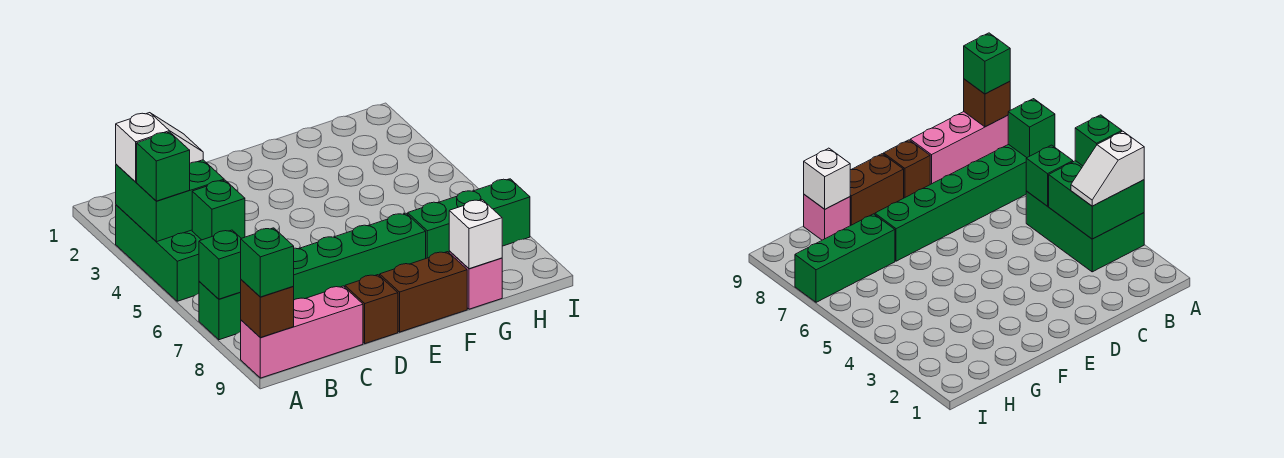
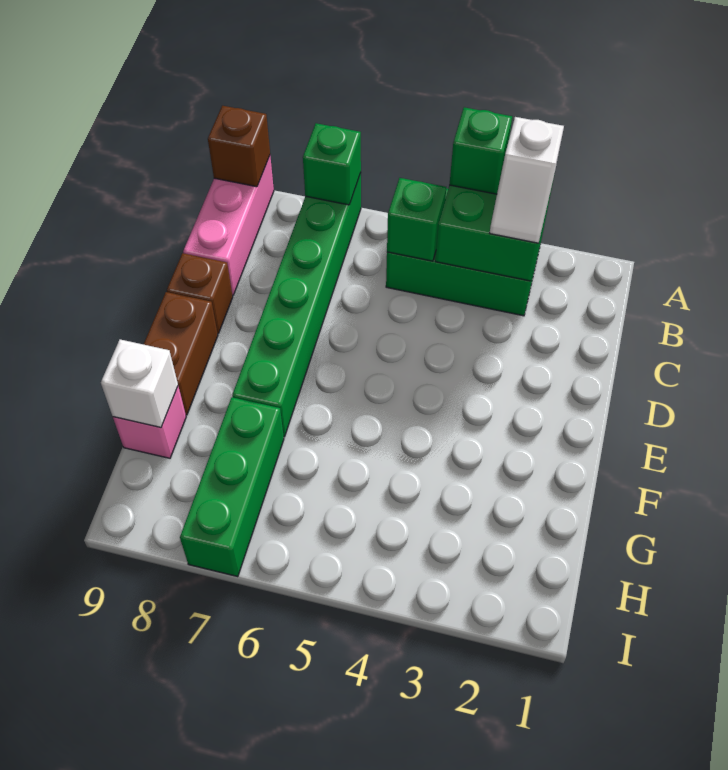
green brick A9 level 3 -> none

